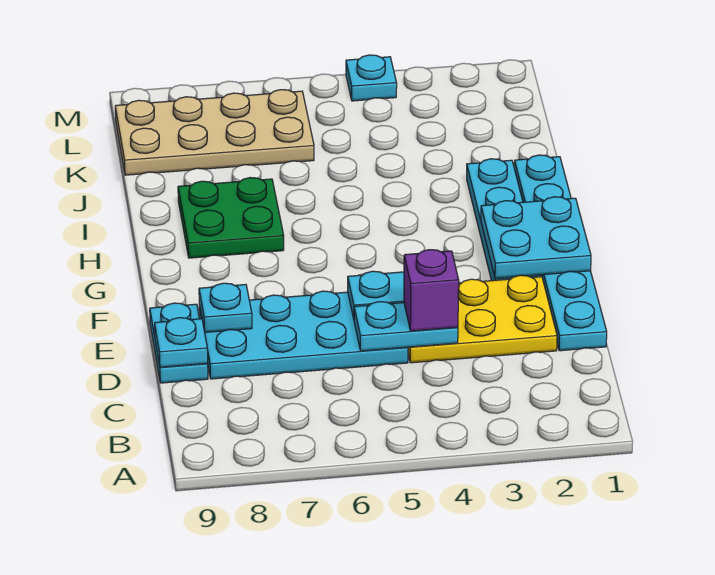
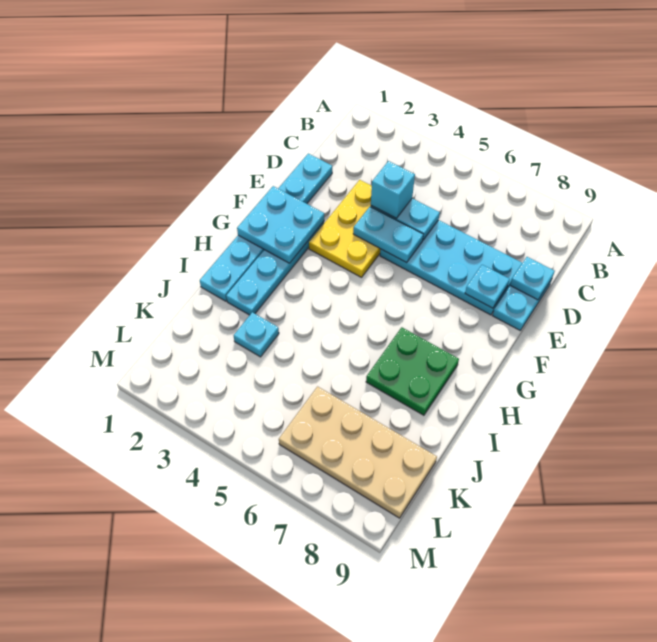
yellow plate D2:E4 level 1 -> yellow plate D3:F4 level 1
purple brick D4 level 3 -> cyan brick D4 level 3
cyan plate M4 level 1 -> cyan plate J3 level 1

